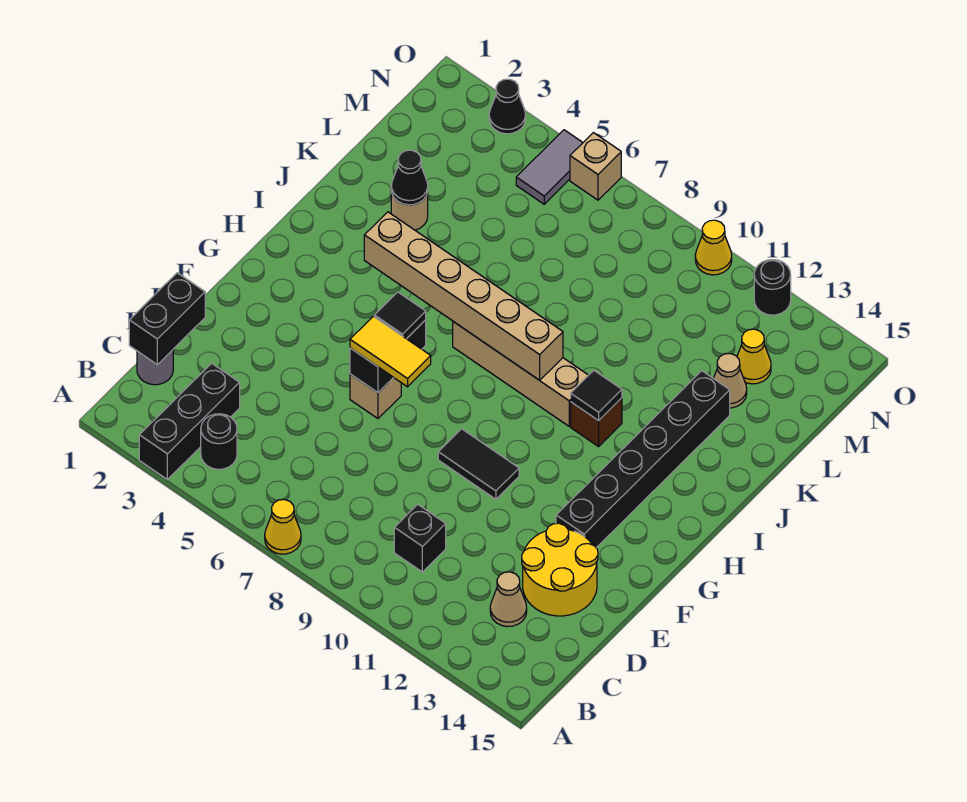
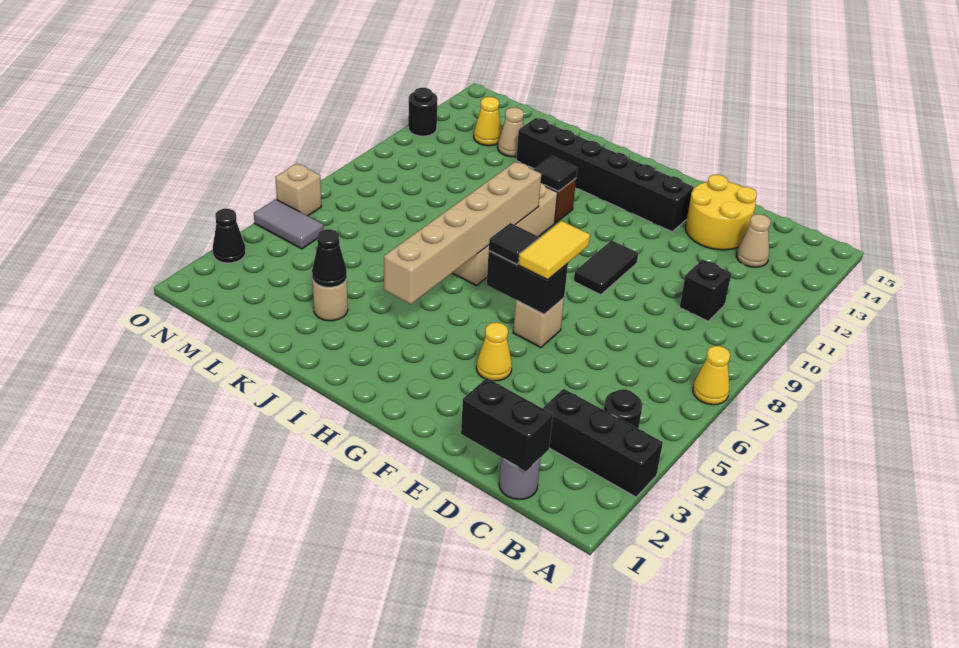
yellow cone O10 level 1 -> yellow cone F4 level 1

